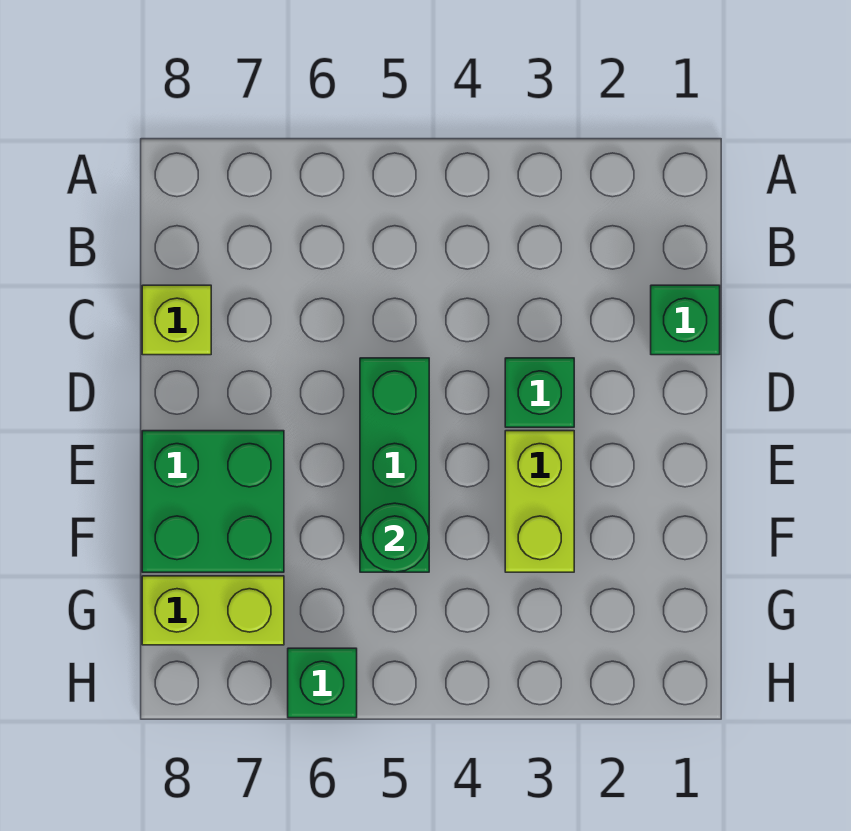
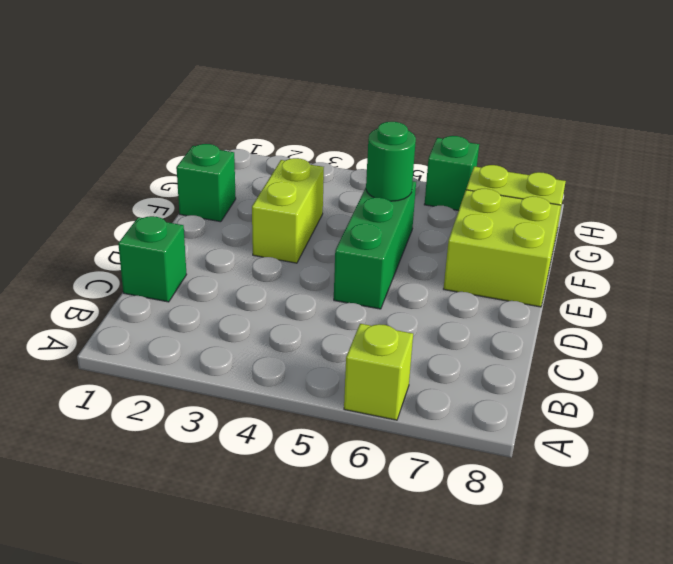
lime brick C8 level 1 -> lime brick A6 level 1
green brick D3 level 1 -> green brick F1 level 1
green brick E7:F8 level 1 -> lime brick E7:F8 level 1

